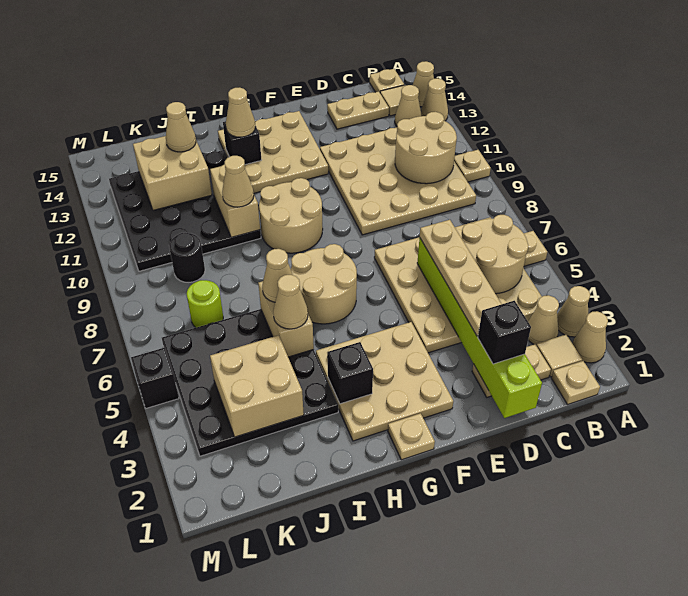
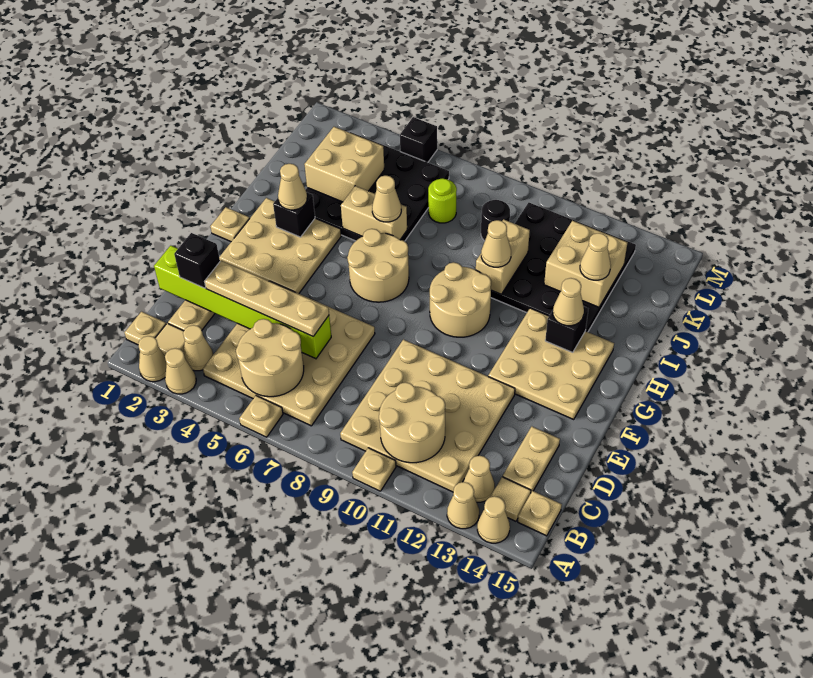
tan cone I5 level 3 -> tan cone H3 level 3
tan brick I10:I11 level 2 -> tan brick I10:J10 level 2

